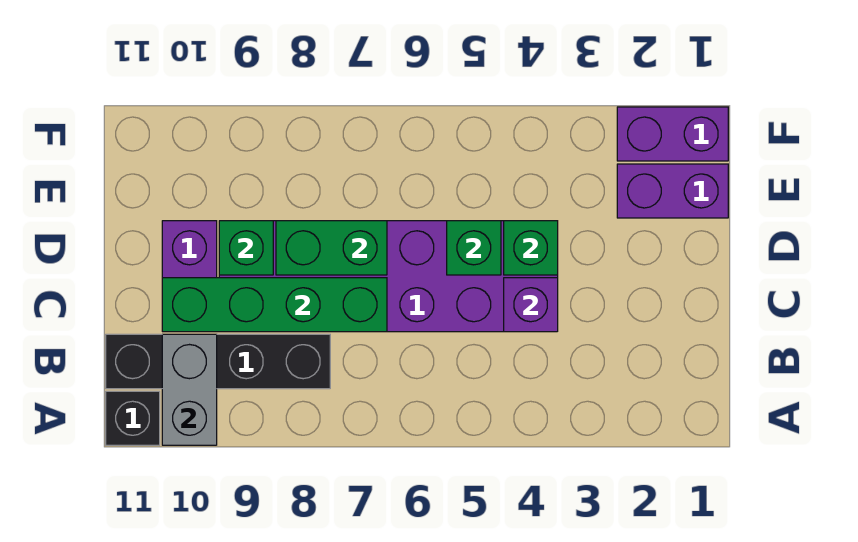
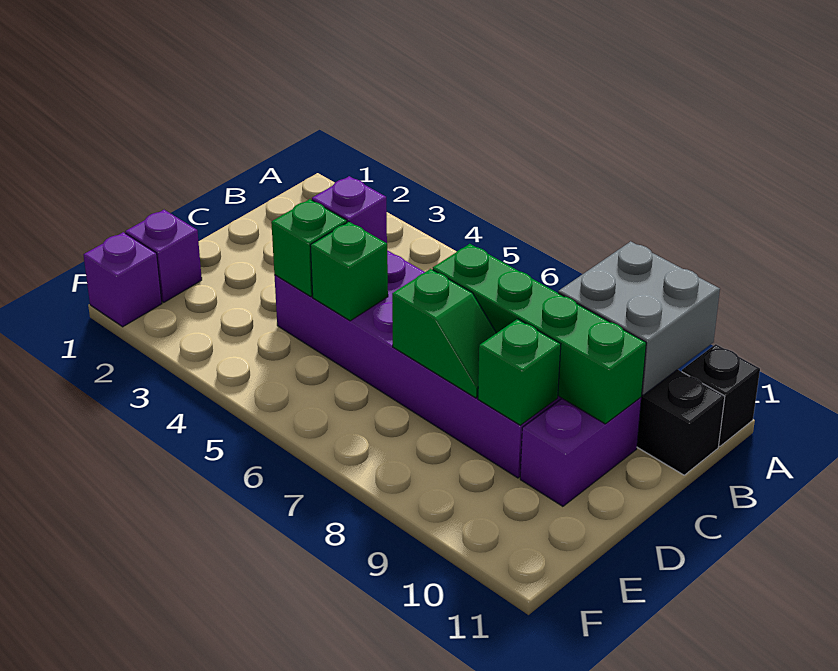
grey brick A10:B10 level 2 -> grey brick A9:B10 level 2
green brick D7:D8 level 2 -> green slope D7:D8 level 2 top 7
purple brick E1:E2 level 1 -> purple brick E1 level 1
purple brick F1:F2 level 1 -> purple brick F1 level 1

